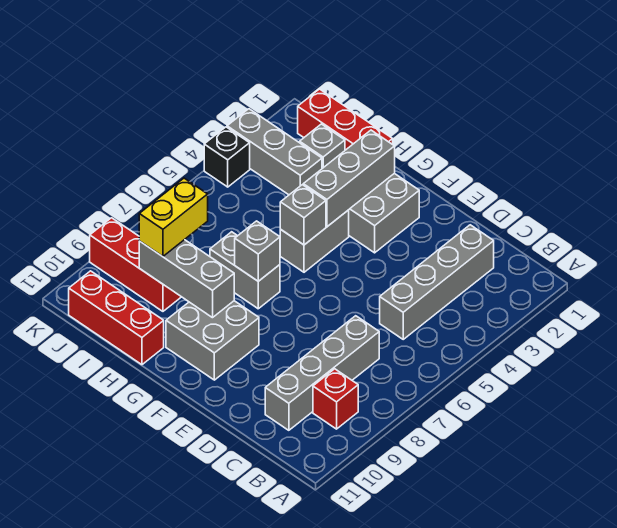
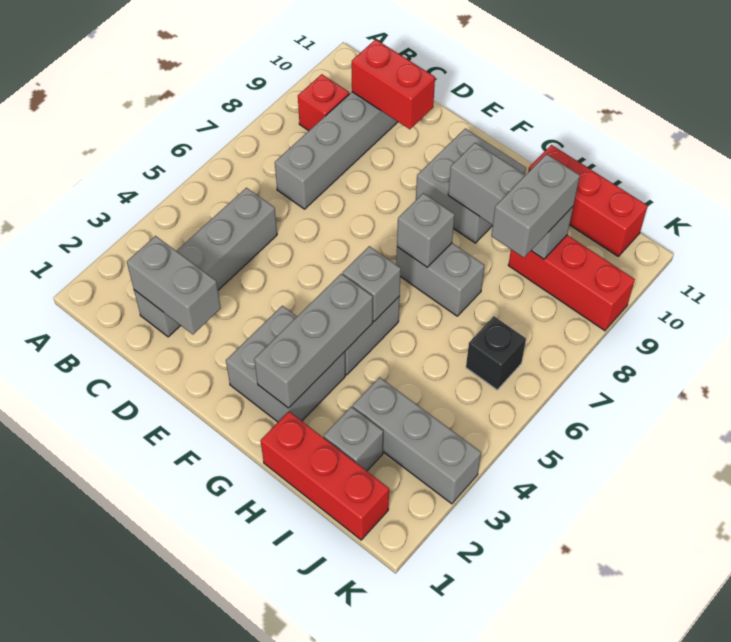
none -> grey brick C2:D2 level 2
none -> red brick C10:D10 level 2
yellow brick I8:I9 level 3 -> grey brick I8:I9 level 3
black brick K4 level 1 -> black brick J6 level 1

